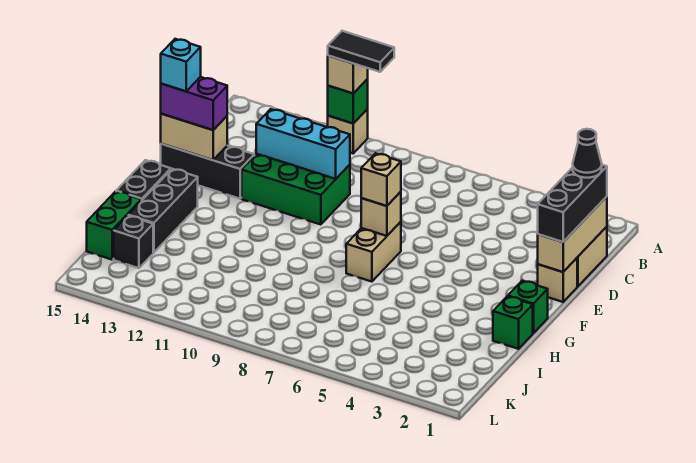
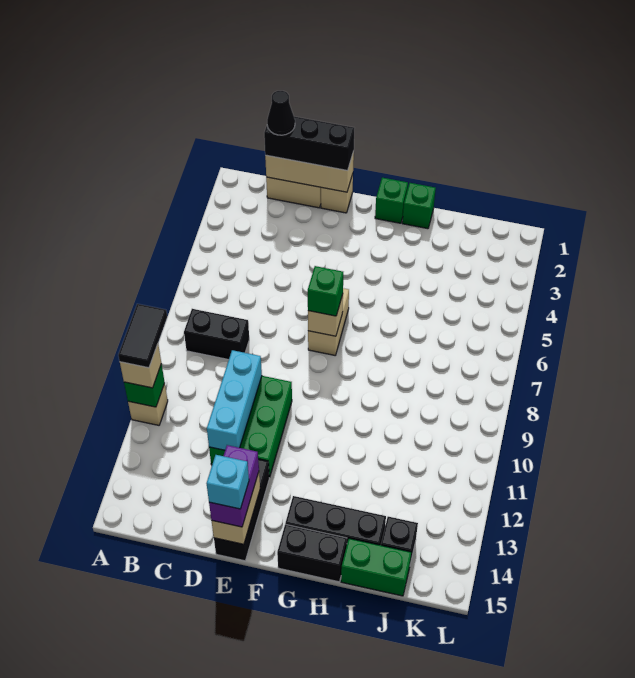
none -> black brick B8:C8 level 1
tan brick F7:G7 level 1 -> tan brick F6:F7 level 1
tan brick F7 level 3 -> green brick F7 level 3

